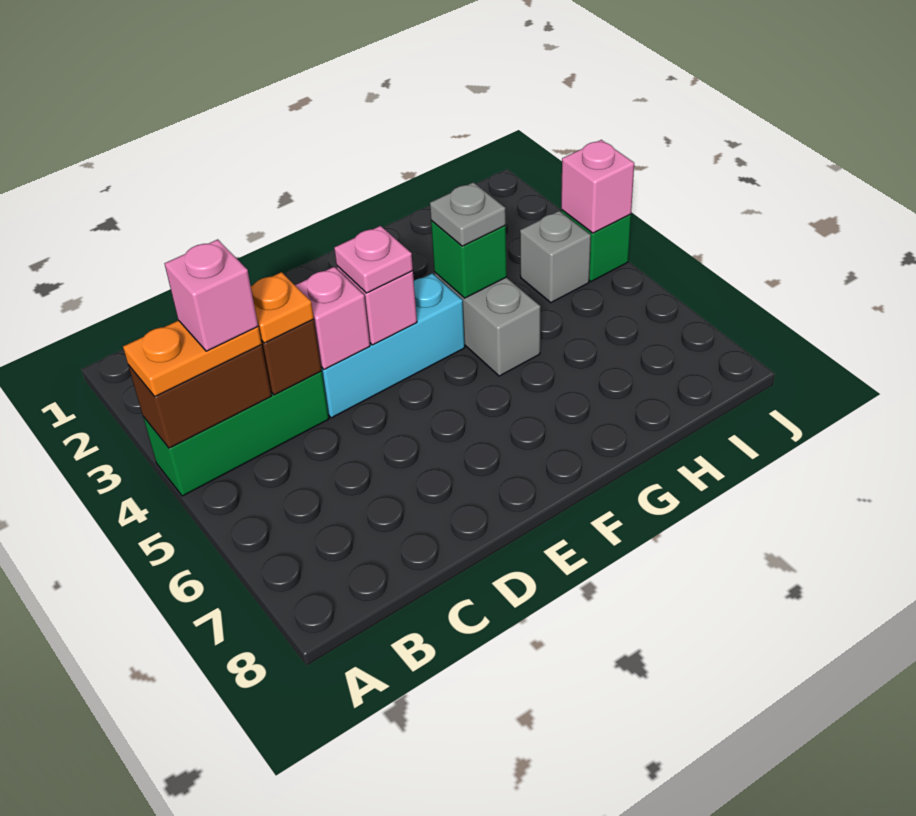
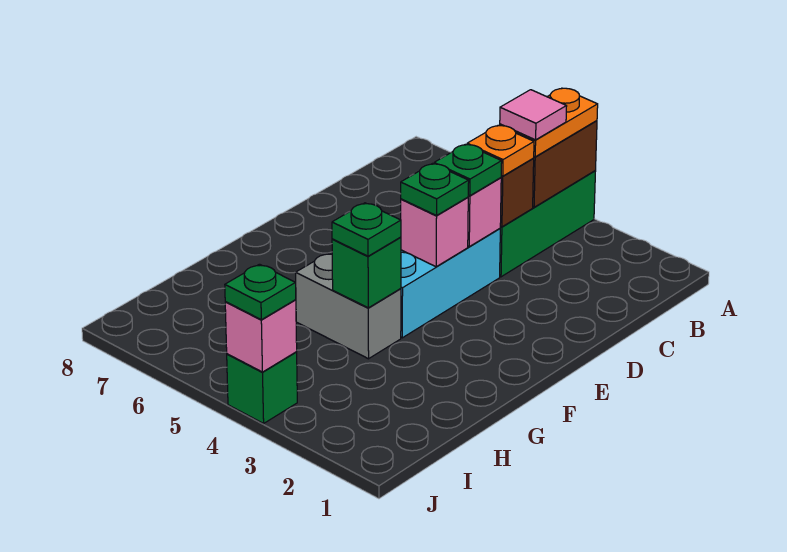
pink brick B4 level 4 -> pink tile B4 level 4
none -> green plate D4 level 3
pink plate E4 level 3 -> green plate E4 level 3
grey plate G4 level 3 -> green plate G4 level 3
grey brick I4 level 1 -> none
none -> green plate J4 level 3

